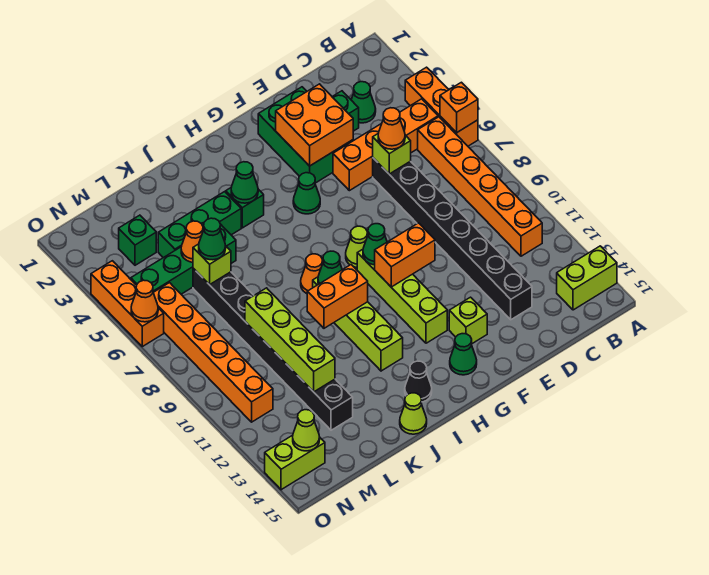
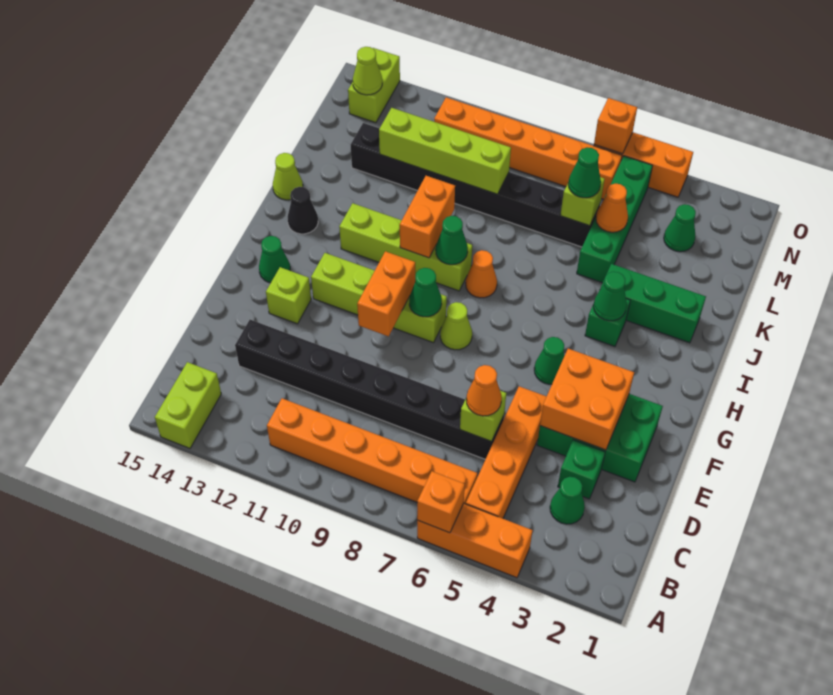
green brick J4:L4 level 1 -> green brick J2:J4 level 1
green brick M3 level 1 -> green cone M3 level 1
orange cone O6 level 2 -> orange brick O6 level 2

